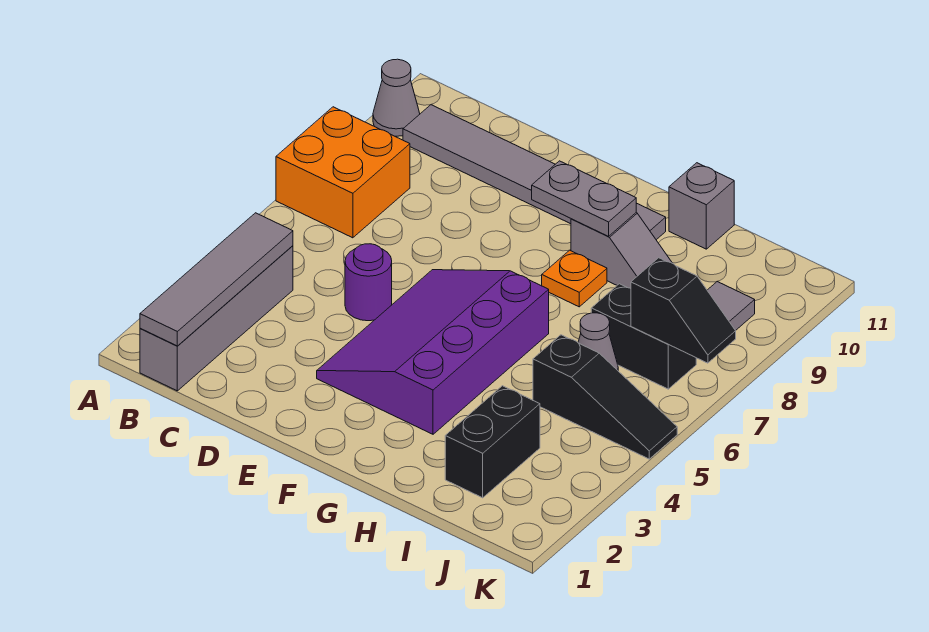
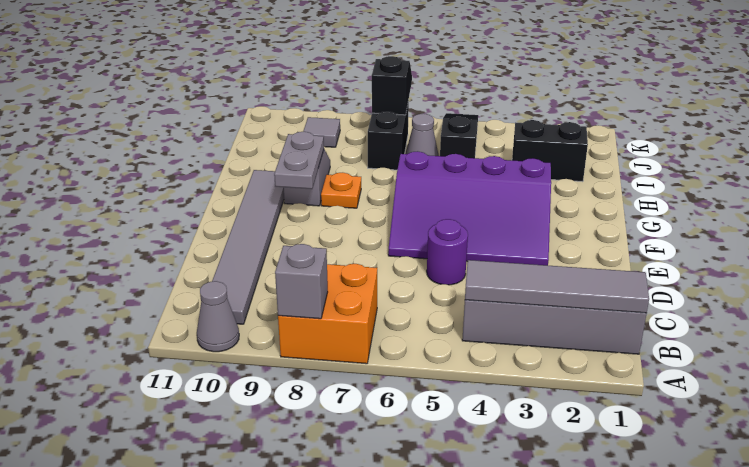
grey brick H11 level 1 -> grey brick A8 level 2

